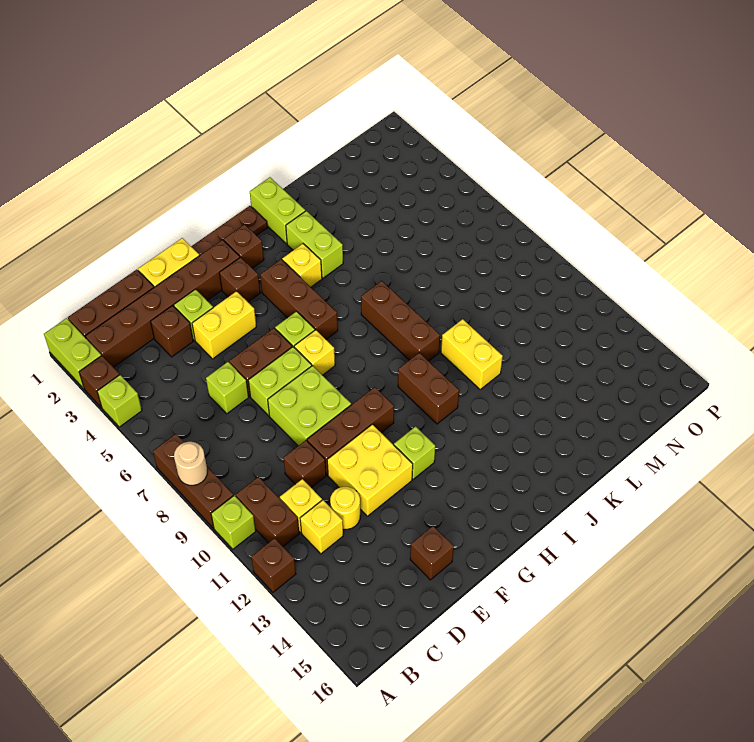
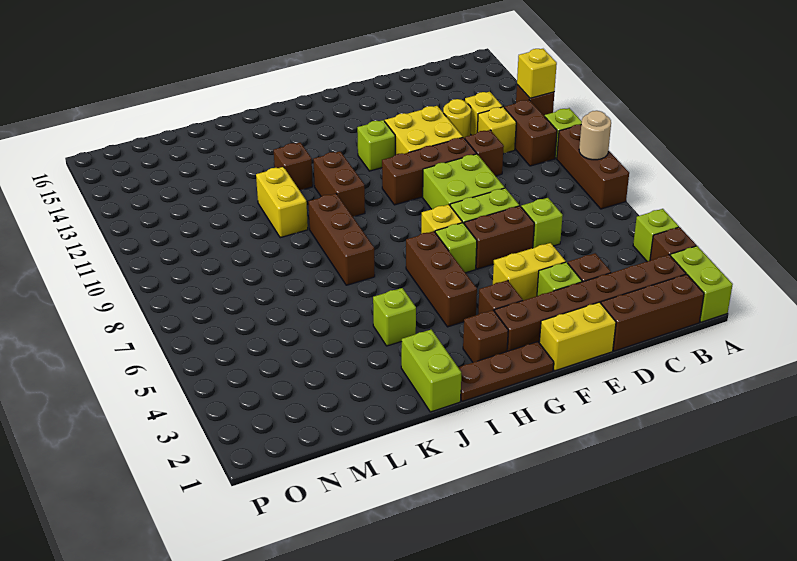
brown brick E15 level 1 -> brown brick J12 level 1
yellow brick I4 level 1 -> yellow brick A12 level 2
lime brick J3:J4 level 1 -> lime brick J4 level 1

